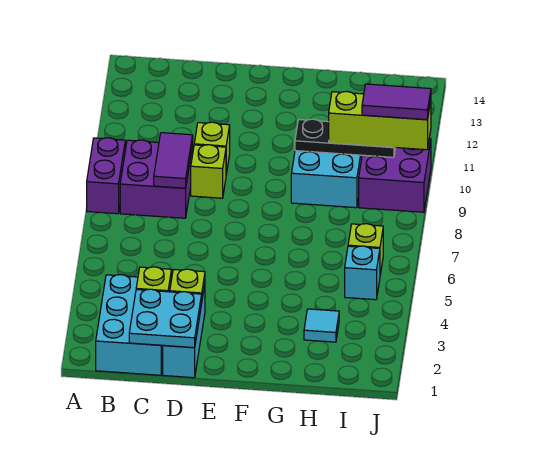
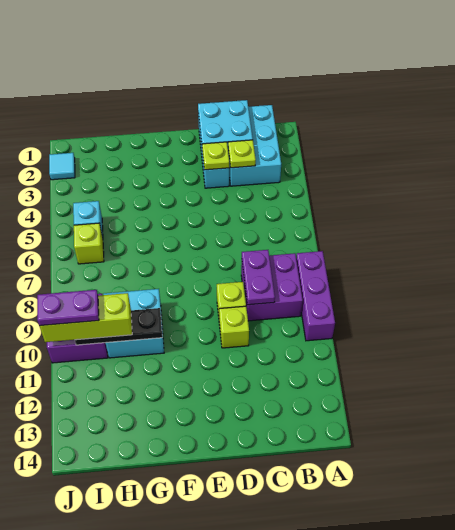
purple brick A8:A9 level 1 -> purple brick A8:A10 level 1
purple tile C8:C9 level 2 -> purple plate C8:C9 level 2
cyan tile H3 level 1 -> cyan tile J2 level 1
purple tile I10:J10 level 4 -> purple plate I10:J10 level 4

